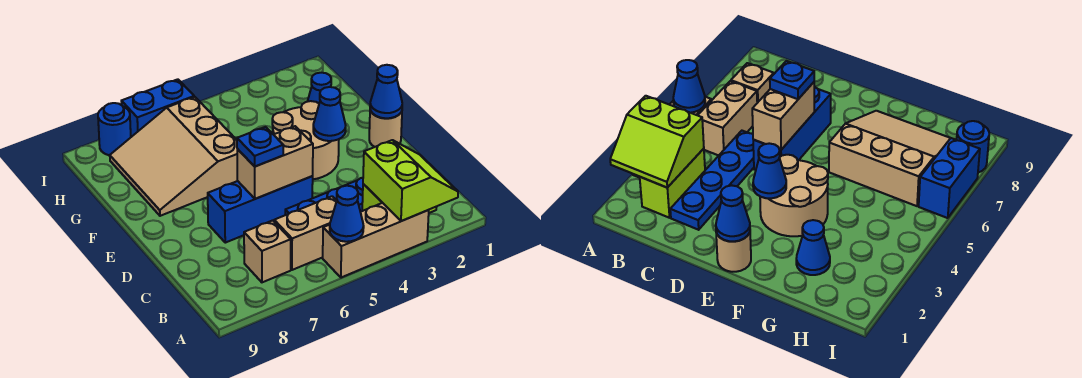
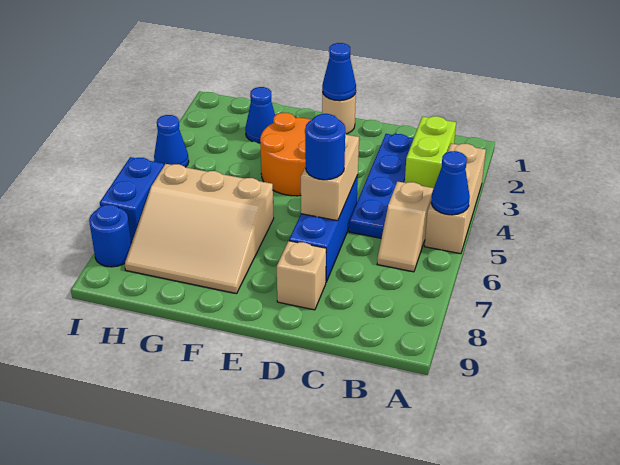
lime slope A2:B3 level 2 top 3 -> none
tan brick B5:B6 level 1 -> tan slope B5:B6 level 1 top 5
tan brick B7 level 1 -> tan brick D8 level 1
blue plate D6 level 3 -> blue round brick D6 level 3
tan round brick E3:F4 level 1 -> orange round brick E3:F4 level 1
blue cone E3 level 2 -> blue cone I4 level 1

